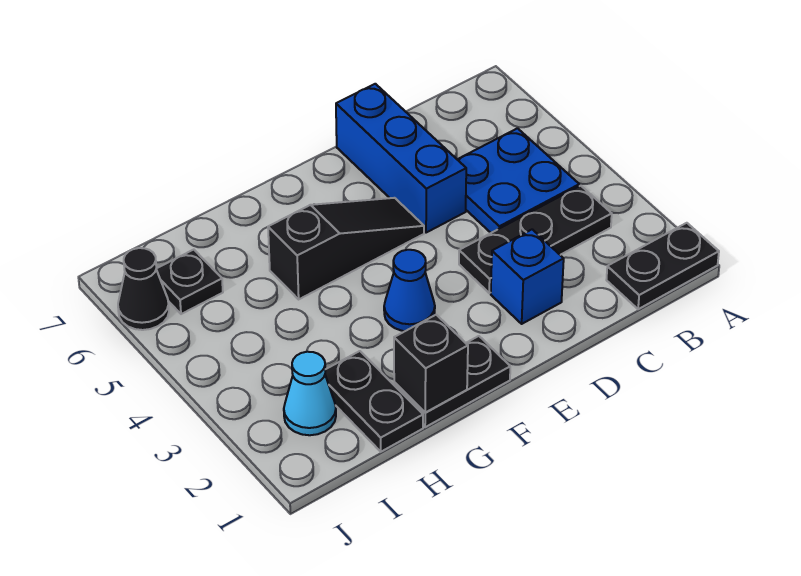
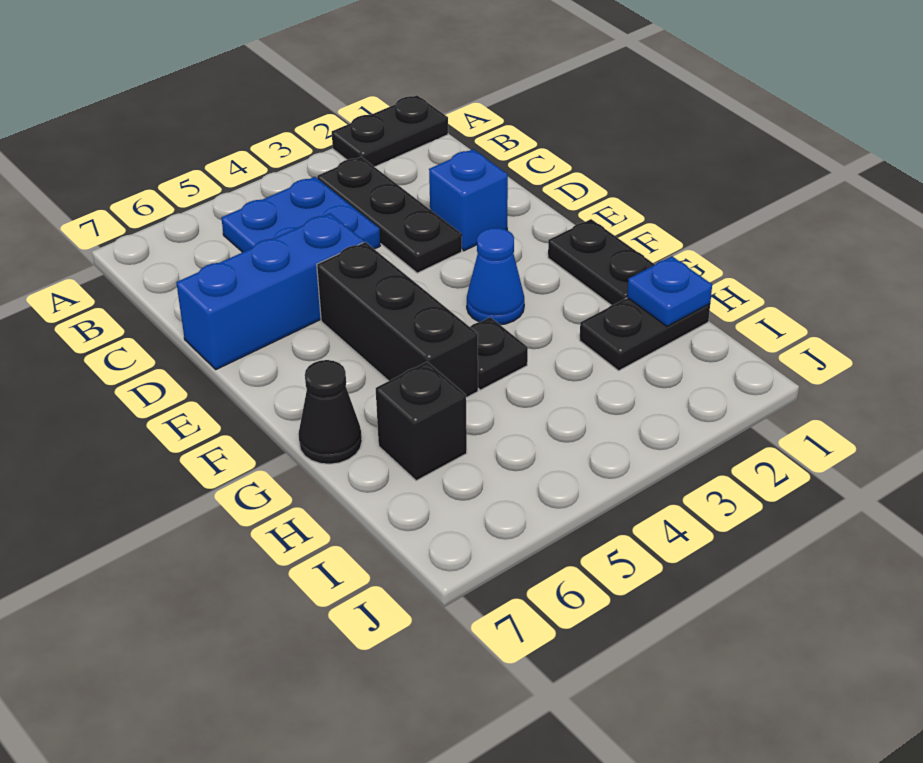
black plate A1:B1 level 1 -> black plate A1:A2 level 1
black slope E5:G5 level 1 top G -> black brick E5:G5 level 1
black brick G1 level 2 -> black brick H6 level 1
none -> blue plate H1 level 2
cyan cone I2 level 1 -> none
black plate I6 level 1 -> black plate G4 level 1
black cone J6 level 1 -> black cone G7 level 1

